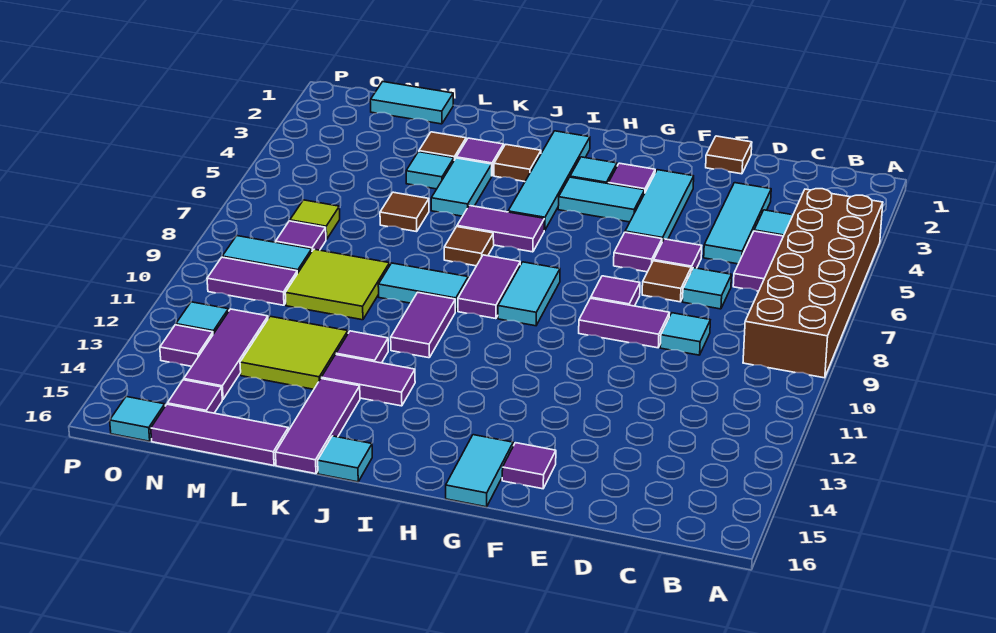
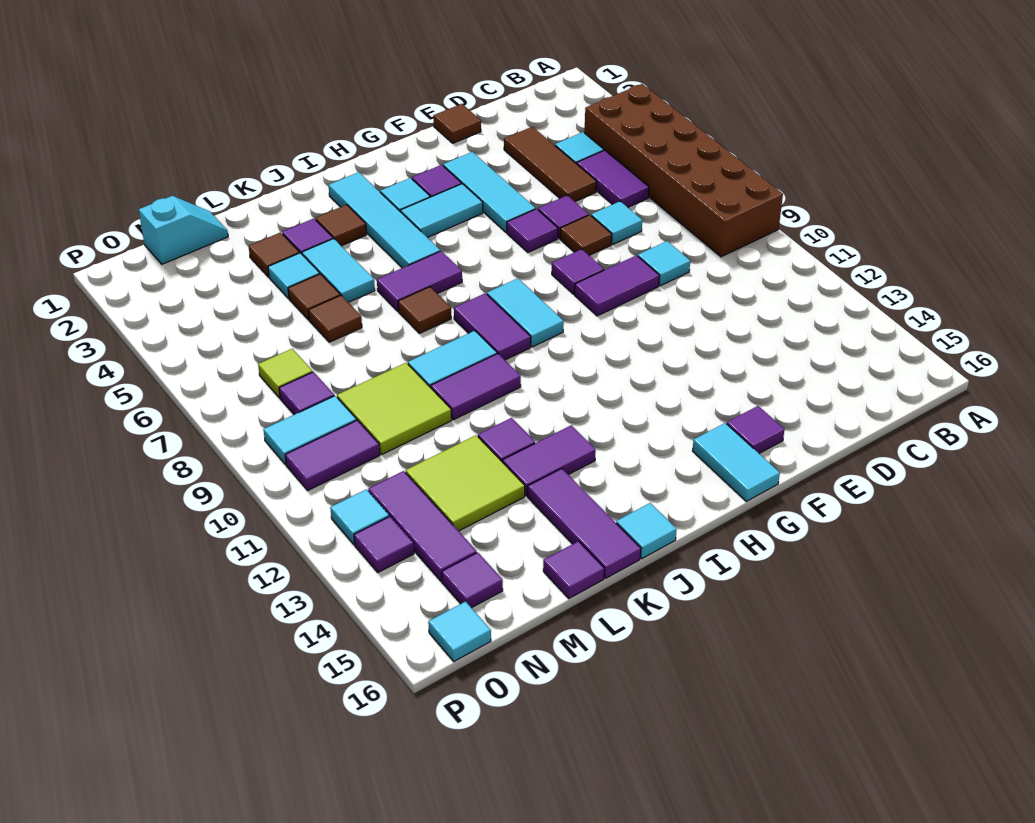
cyan tile D3:D5 level 1 -> brown tile D3:D5 level 1
purple tile J10:J11 level 1 -> purple tile J10:K10 level 1
none -> brown tile L5 level 1
purple tile L16:N16 level 1 -> purple tile L16 level 1
cyan tile M1:N1 level 1 -> cyan slope M1:N1 level 1 top N

